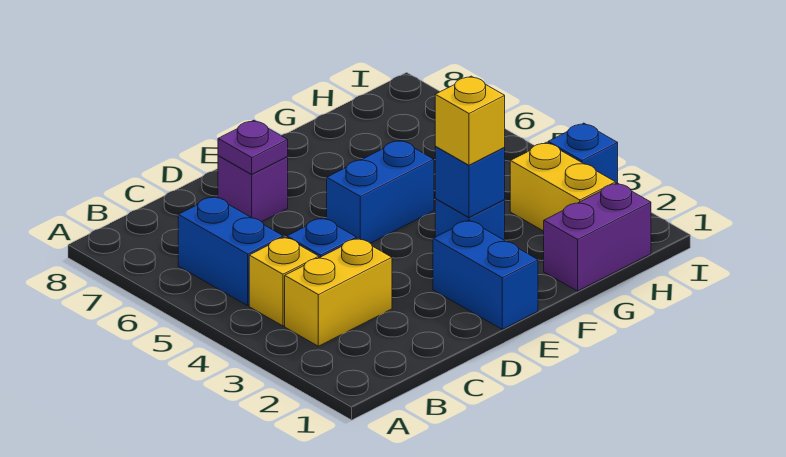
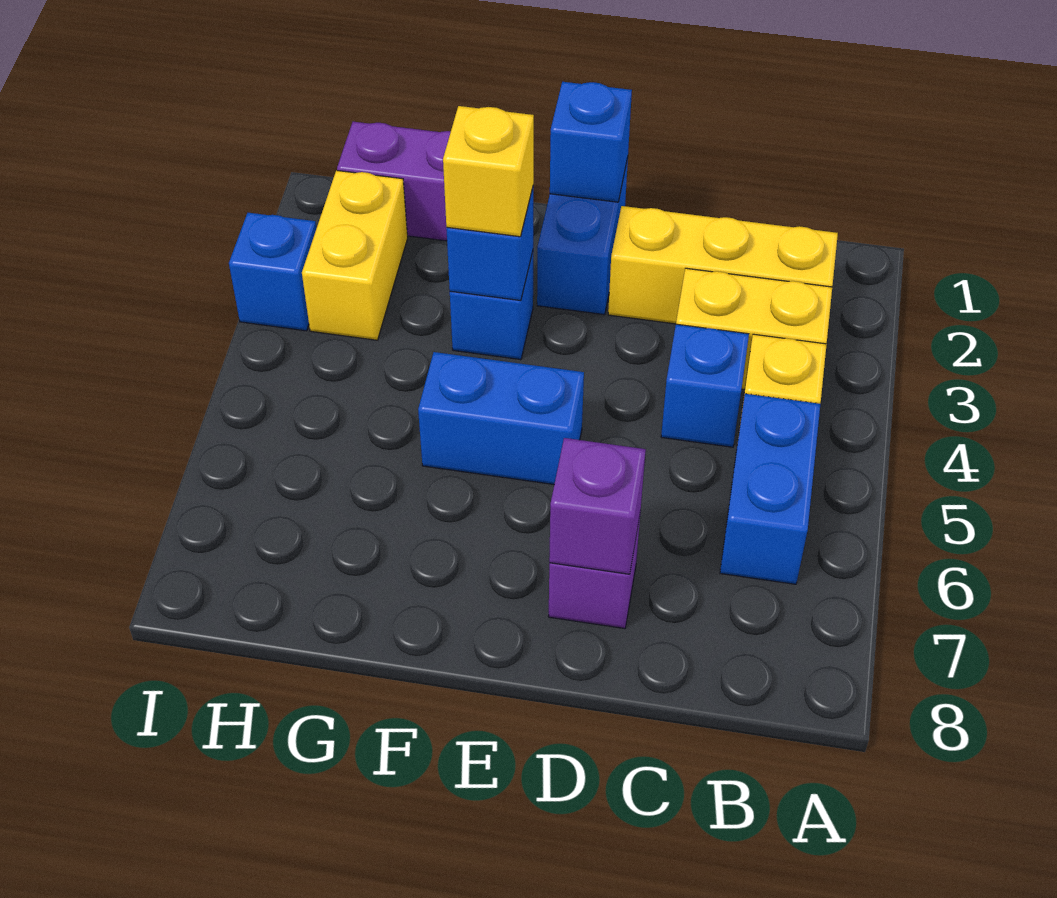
none -> yellow brick B2:D2 level 1
purple plate D7 level 2 -> purple brick D7 level 2
none -> blue brick E1 level 2

